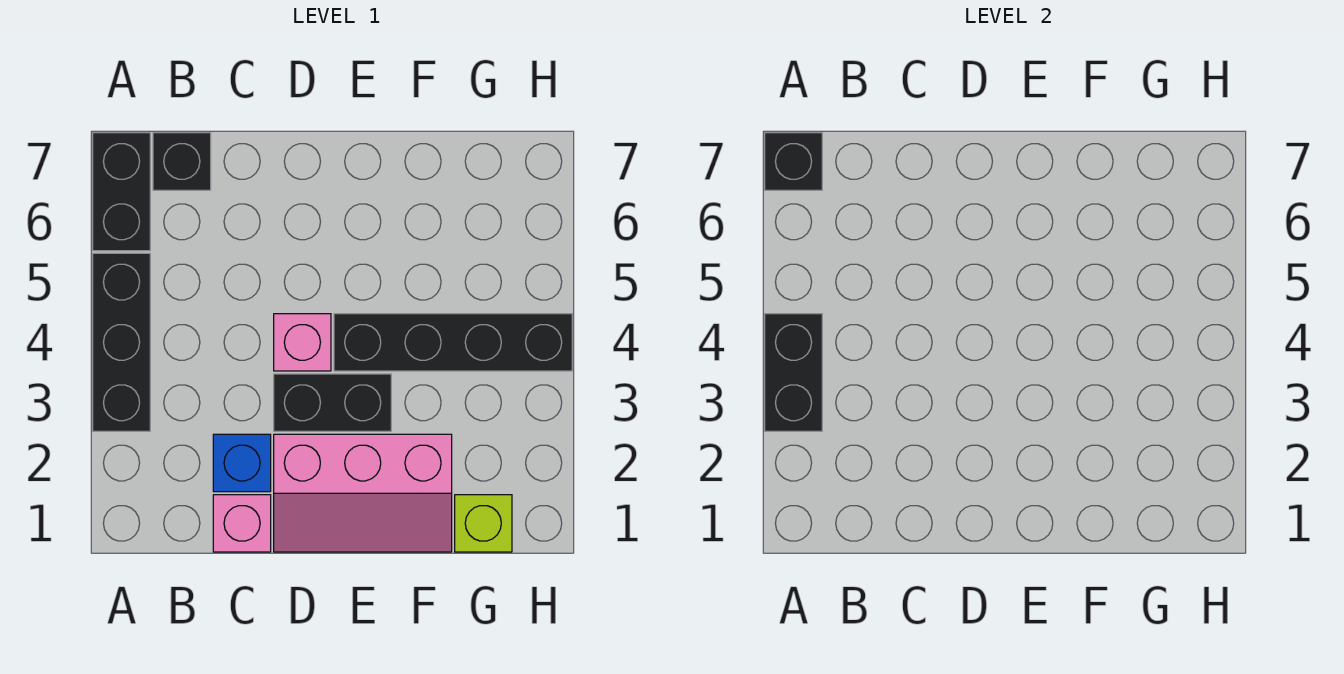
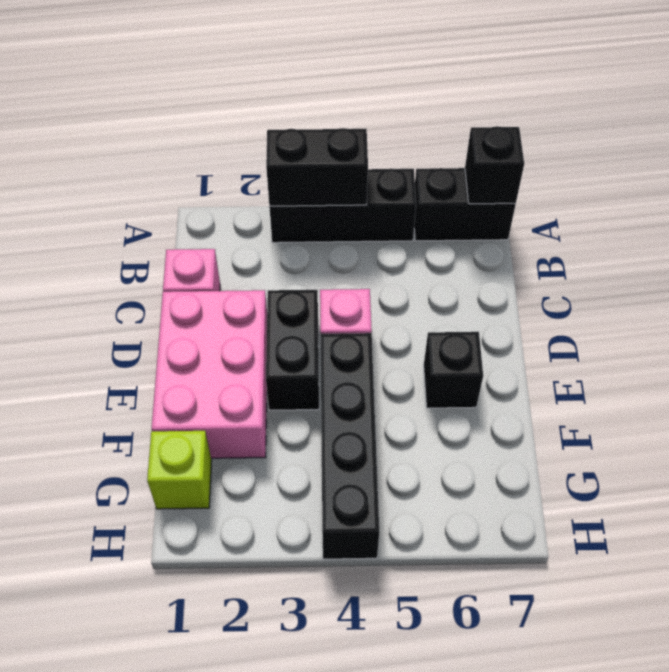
black brick B7 level 1 -> black brick E6 level 1
blue brick C2 level 1 -> none
pink slope D1:F2 level 1 top 2 -> pink brick D1:F2 level 1

